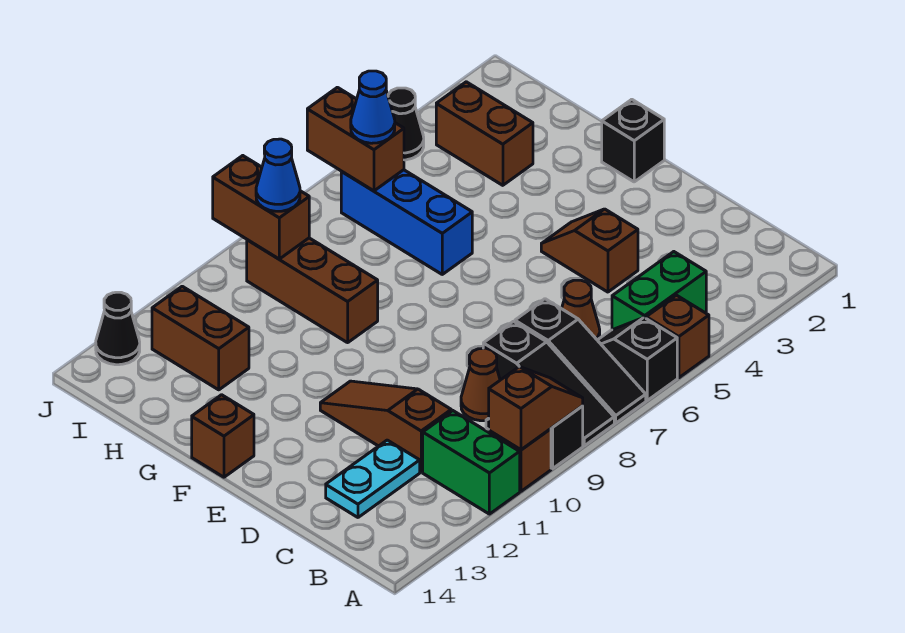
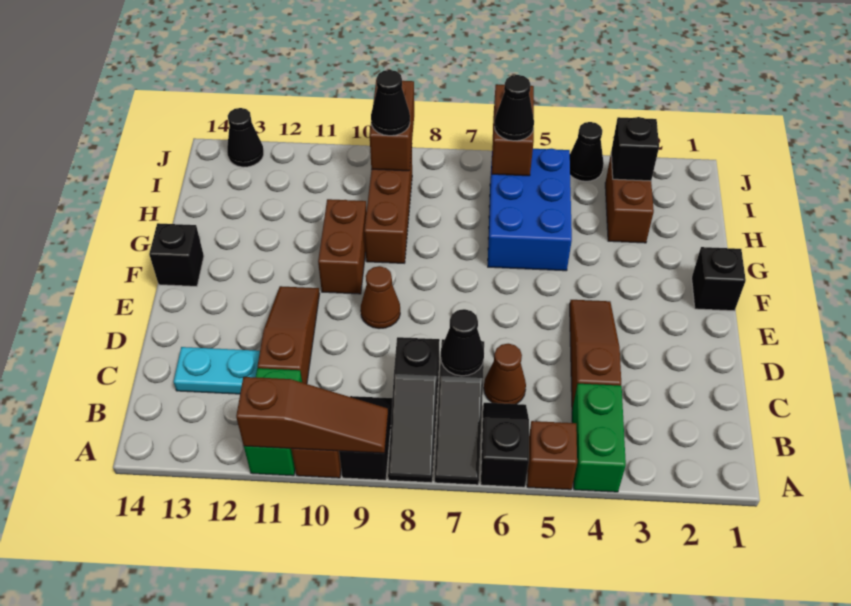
brown slope A9:A10 level 2 top 10 -> brown slope A9:A11 level 2 top 11
green brick B4:B5 level 1 -> green brick A4:B4 level 1
none -> black cone C7 level 2
brown cone C9 level 1 -> brown cone E9 level 1
brown slope D4:E4 level 1 top D -> brown slope C4:E4 level 1 top C
brown brick F14 level 1 -> black brick F14 level 1
blue brick G6:I6 level 1 -> blue brick G5:I6 level 1
brown brick H12:I12 level 1 -> brown brick F10:G10 level 1
none -> black brick I3 level 2
blue cone I6 level 3 -> black cone I6 level 3
blue cone I9 level 3 -> black cone I9 level 3

